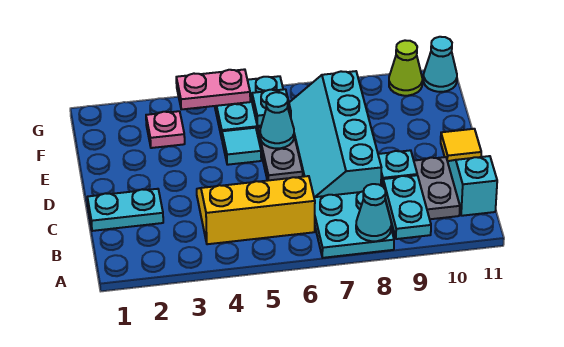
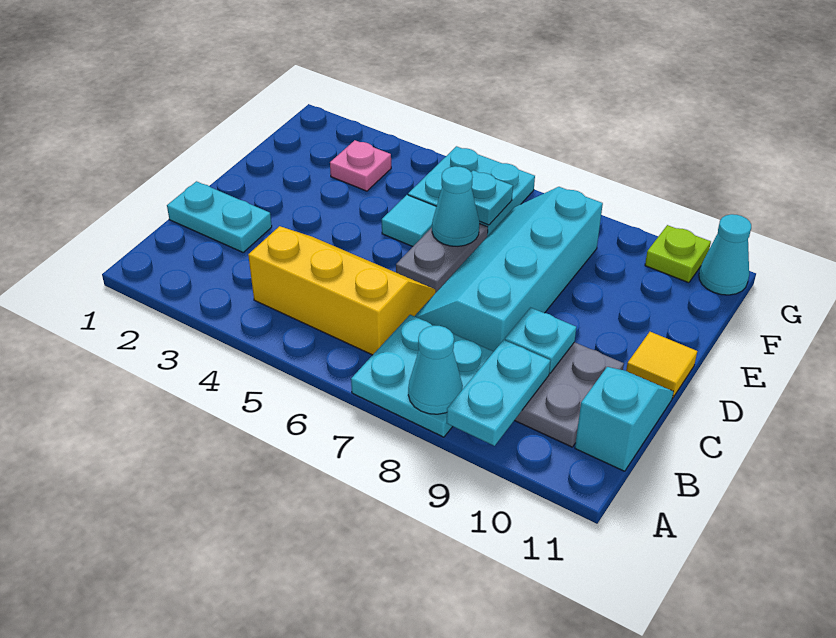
pink plate G4:G5 level 2 -> none
lime cone G10 level 1 -> lime plate G10 level 1

